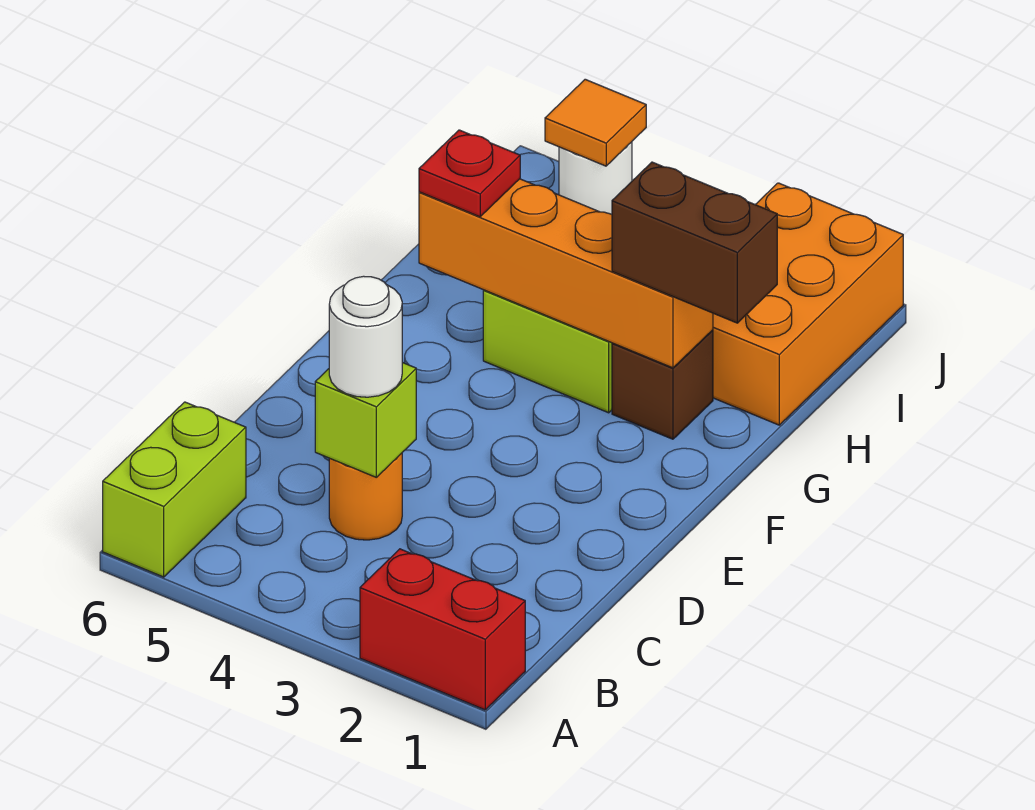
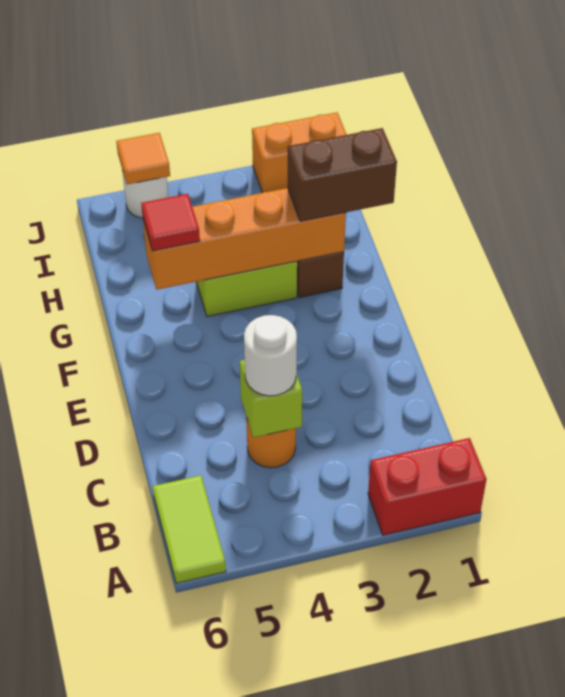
lime brick A6:B6 level 1 -> lime tile A6:B6 level 1
red plate G5 level 3 -> red tile G5 level 3
orange brick H1:J2 level 1 -> orange brick J1:J2 level 1

